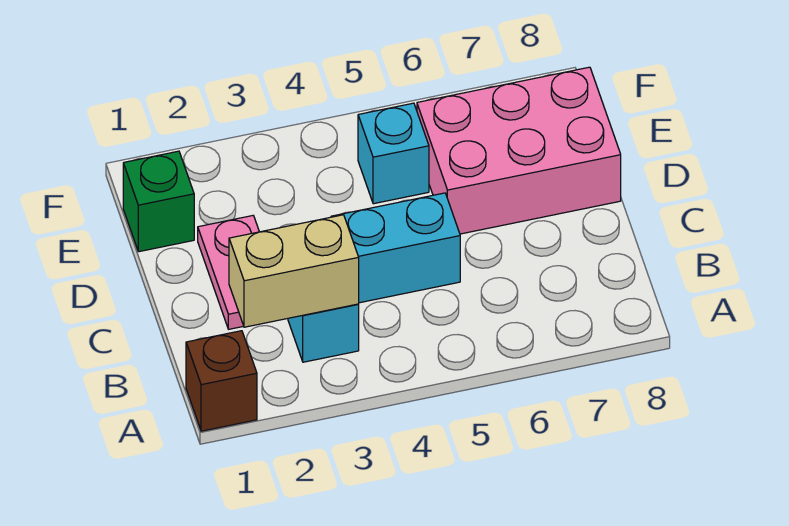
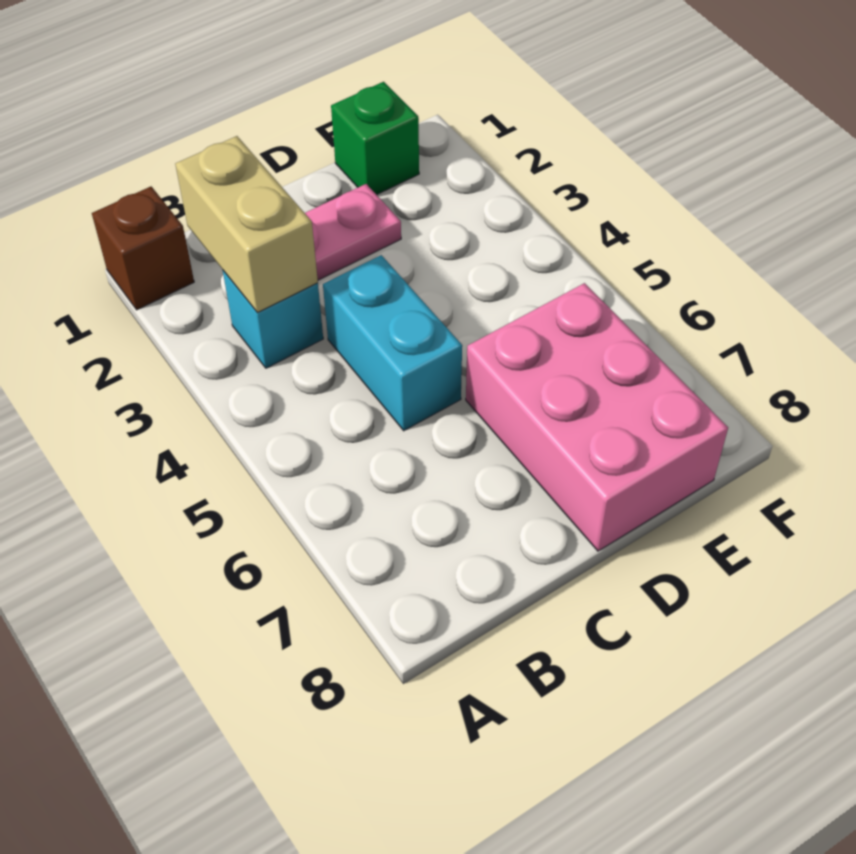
cyan brick E5 level 1 -> none

